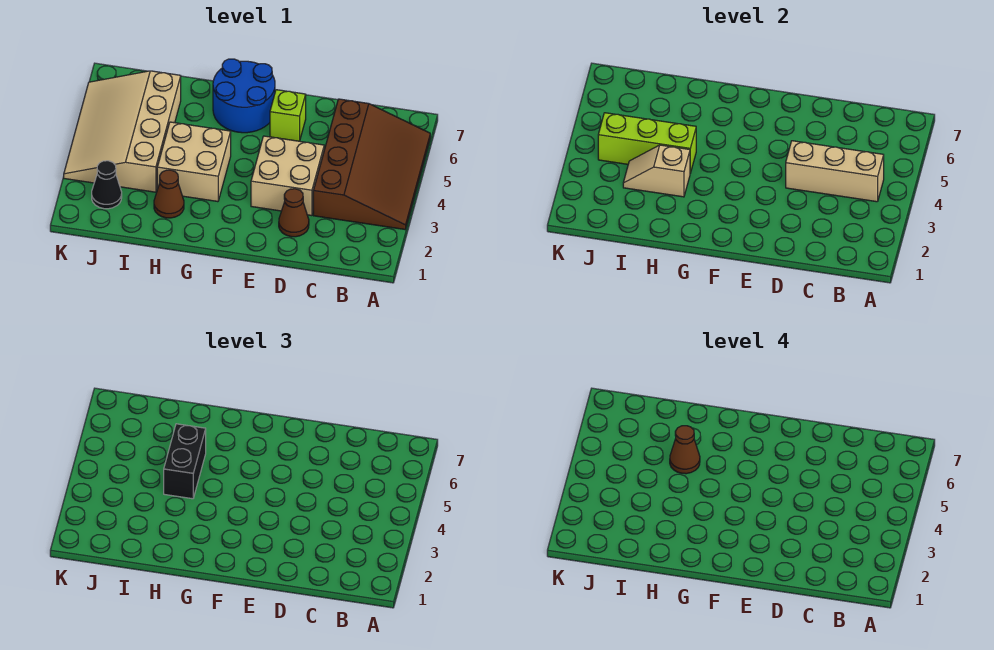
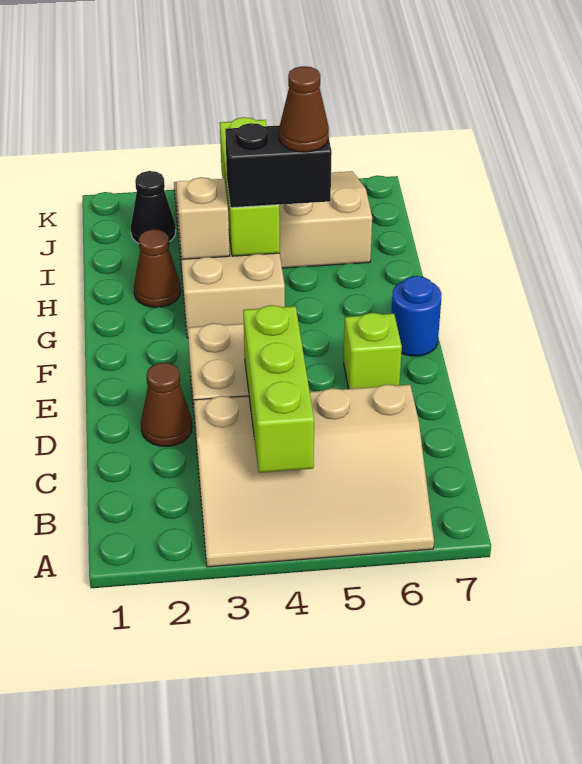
brown slope A3:C6 level 1 top C -> tan slope A3:C6 level 1 top C
tan brick B4:D4 level 2 -> lime brick B4:D4 level 2
blue round brick F6:G7 level 1 -> blue round brick F7 level 1

